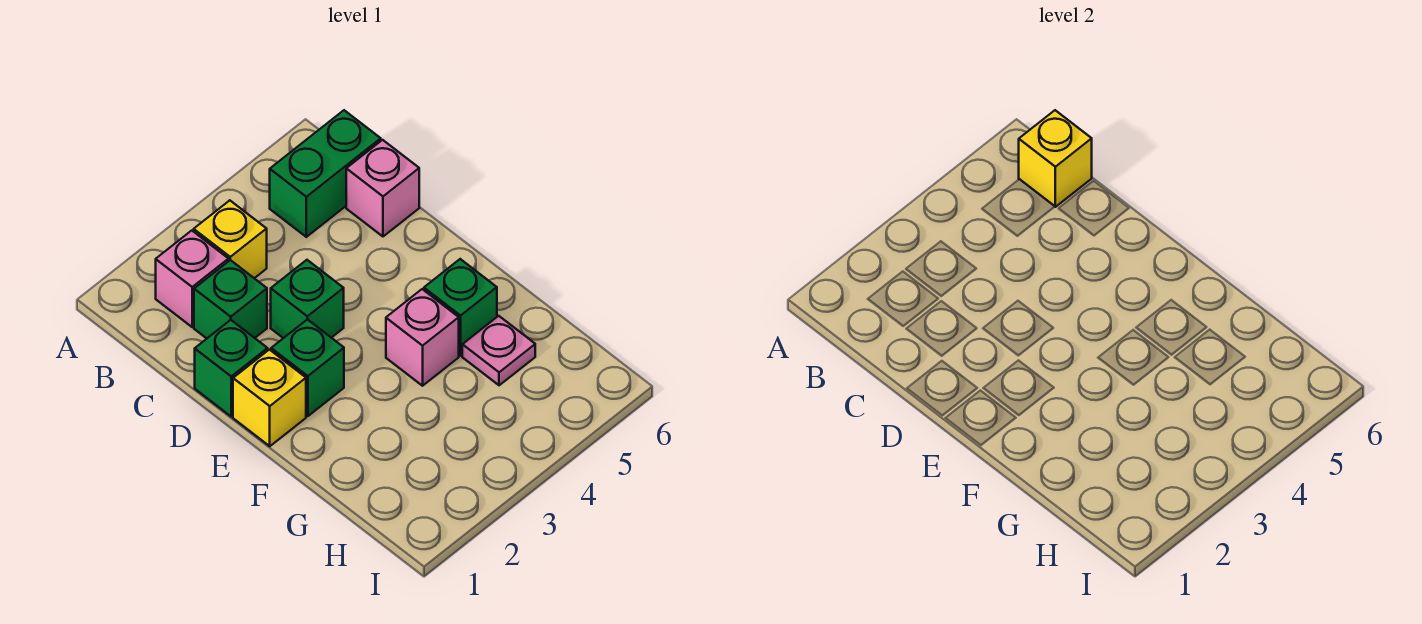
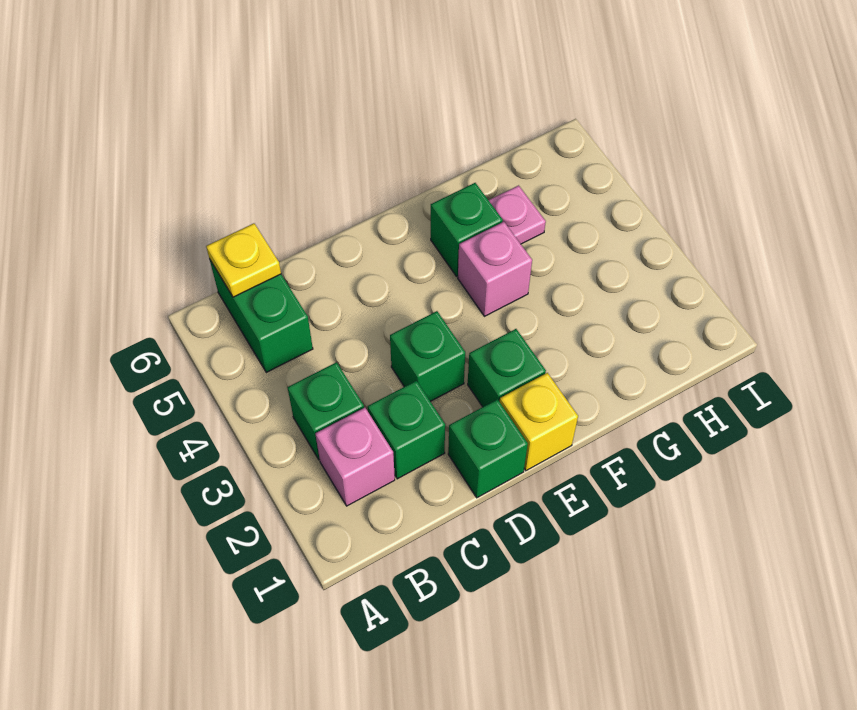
yellow brick B3 level 1 -> green brick B3 level 1
yellow brick B6 level 2 -> yellow plate B6 level 2
pink brick C6 level 1 -> none

